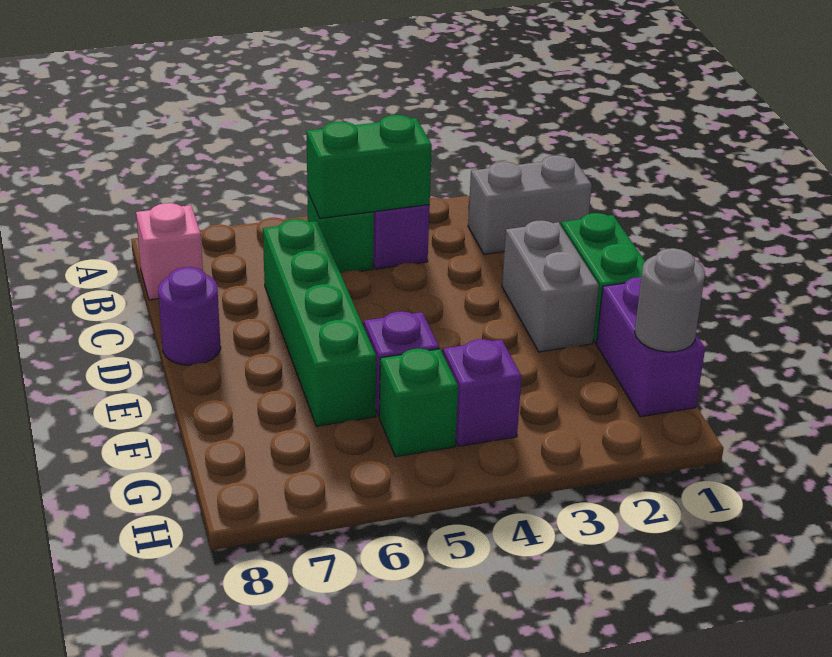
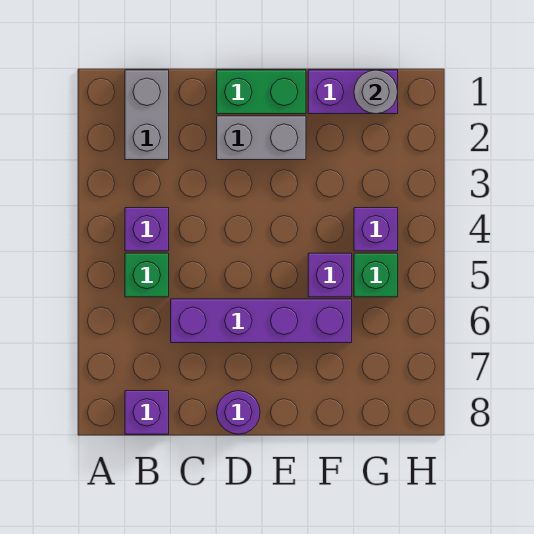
green brick B4:B5 level 2 -> none
pink brick B8 level 1 -> purple brick B8 level 1
green brick C6:F6 level 1 -> purple brick C6:F6 level 1

